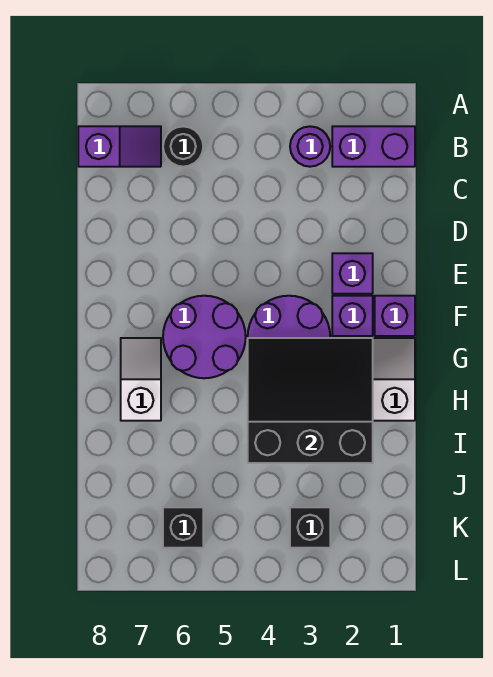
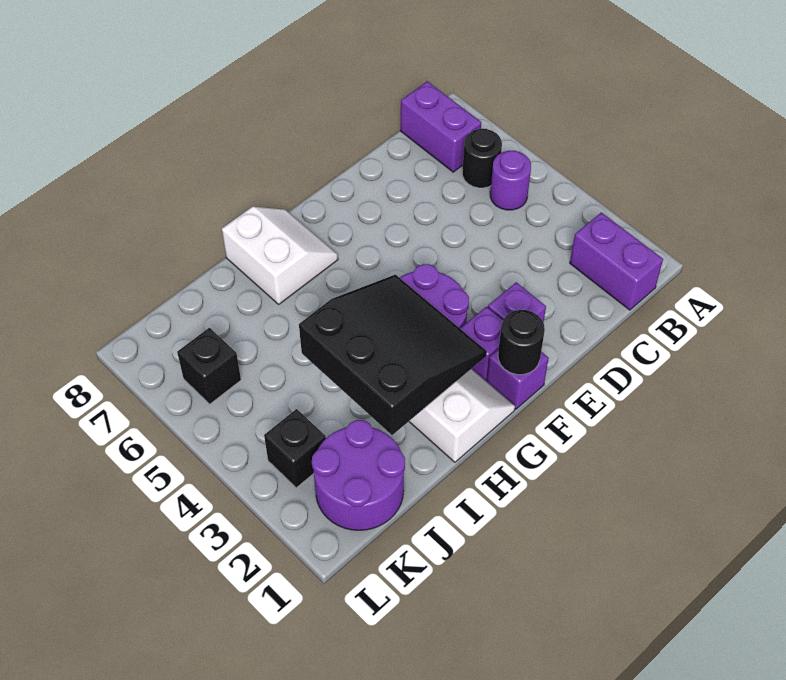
purple round brick B3 level 1 -> purple round brick B5 level 1
purple slope B7:B8 level 1 top 8 -> purple brick B7:B8 level 1
none -> black round brick F1 level 2
purple round brick F5:G6 level 1 -> purple round brick J1:K2 level 1
white slope G7:H7 level 1 top H -> white slope G7:H8 level 1 top H

